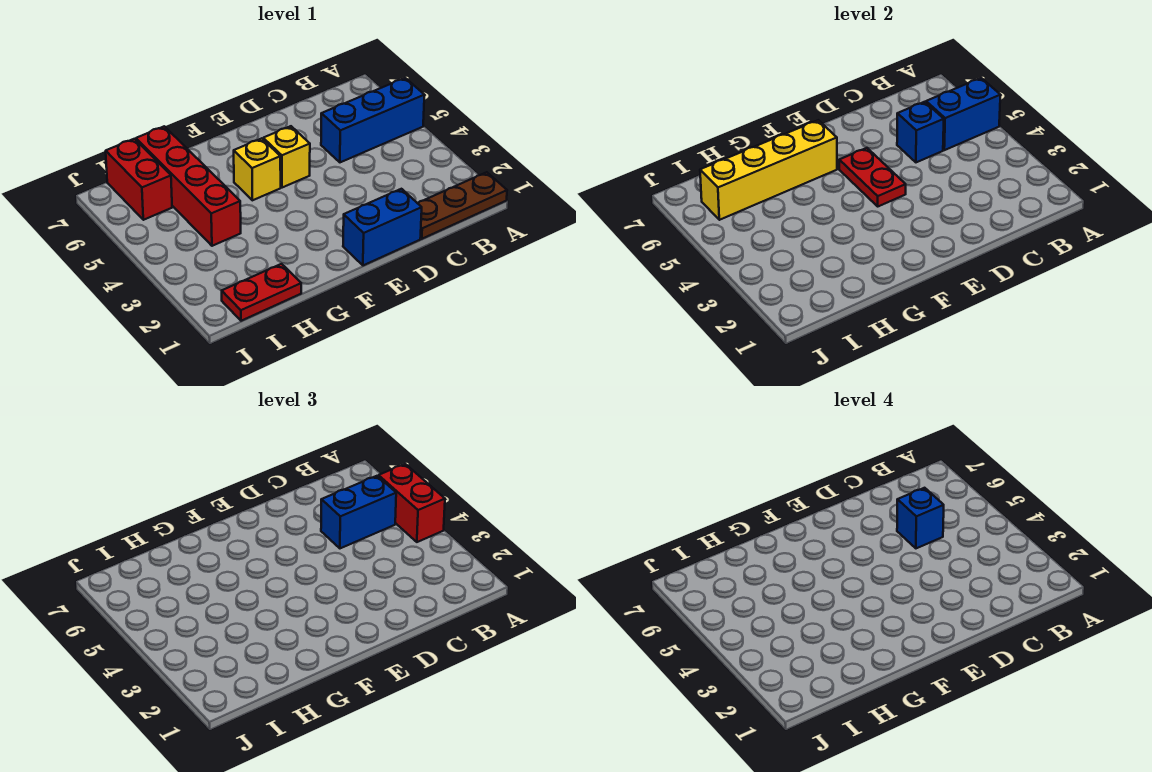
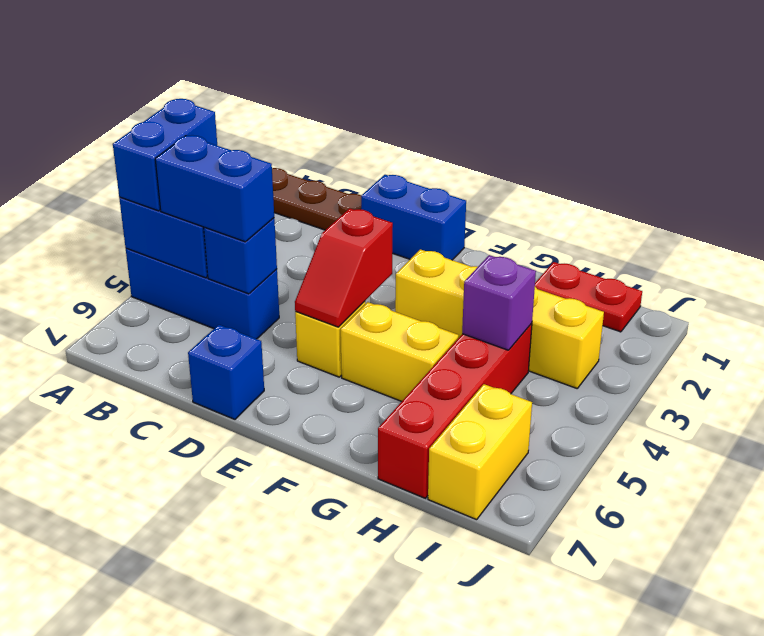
red brick A4:A5 level 3 -> blue brick A4:A5 level 3
blue brick C5 level 4 -> blue brick D7 level 1
red plate E4:E5 level 2 -> red slope E4:E5 level 2 top 4
yellow brick F5 level 1 -> yellow brick F5:G5 level 1
yellow brick F6:I6 level 2 -> yellow brick F3:I3 level 1
none -> purple brick H4 level 2
red brick I6:I7 level 1 -> yellow brick I6:I7 level 1

